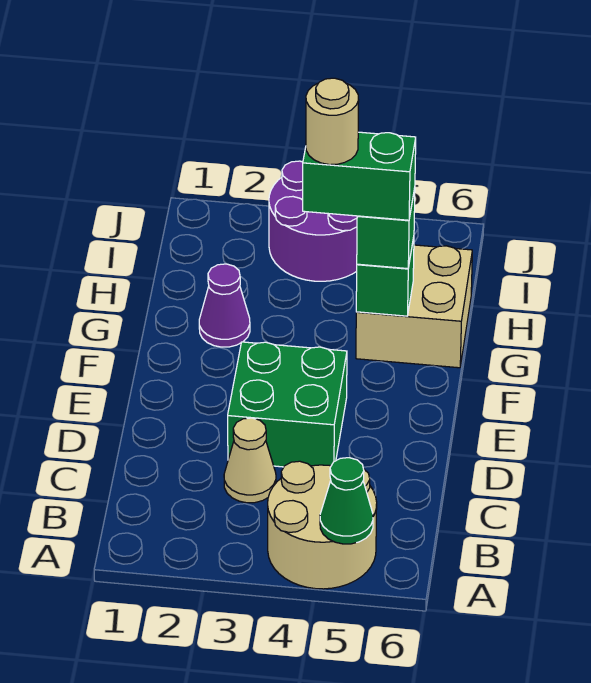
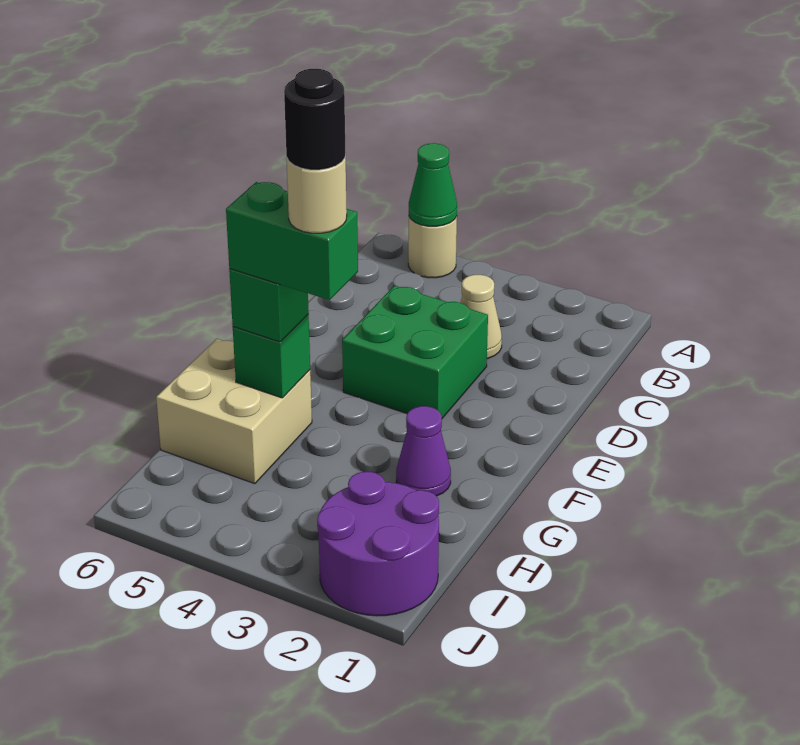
tan round brick A4:B5 level 1 -> tan round brick A5 level 1
none -> black round brick G4 level 6
purple round brick I3:J4 level 1 -> purple round brick I1:J2 level 1

